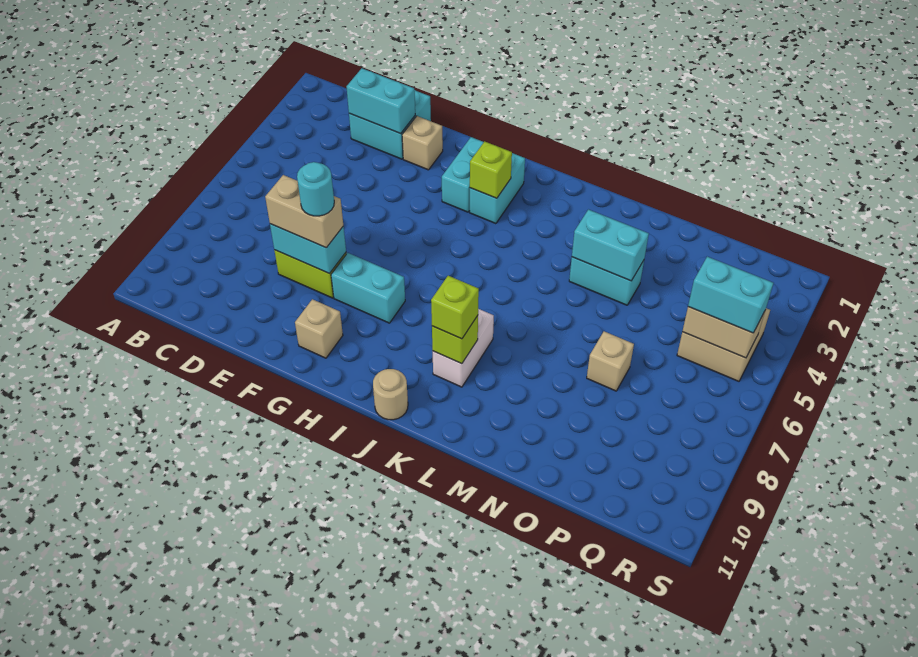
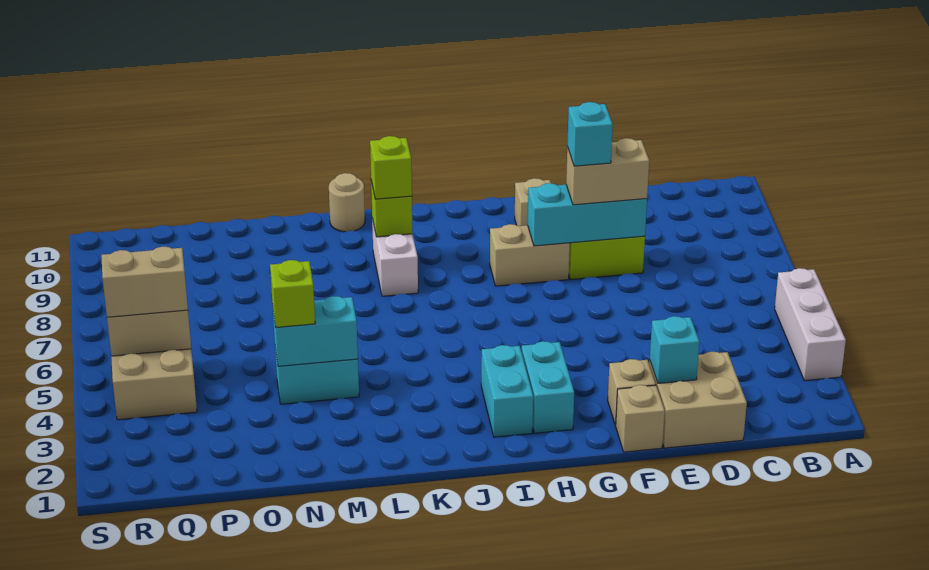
none -> white brick A3:A5 level 1
cyan brick D1:E2 level 1 -> tan brick D1:E2 level 1
cyan brick D2:E2 level 2 -> cyan brick E2 level 2
cyan brick E8:F8 level 2 -> cyan brick E8:G8 level 2
cyan round brick F8 level 4 -> cyan brick F8 level 4
cyan brick G8:H8 level 1 -> tan brick G8:H8 level 1
lime brick I3 level 2 -> lime brick N4 level 3
tan round brick J11 level 1 -> tan round brick L11 level 1
tan brick O7 level 1 -> tan brick F1 level 1
cyan brick Q5:R5 level 3 -> tan brick Q5:R5 level 3

